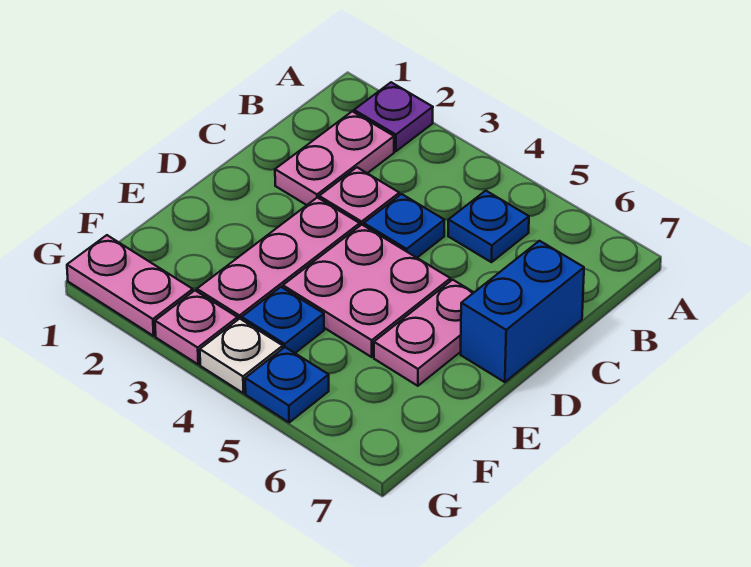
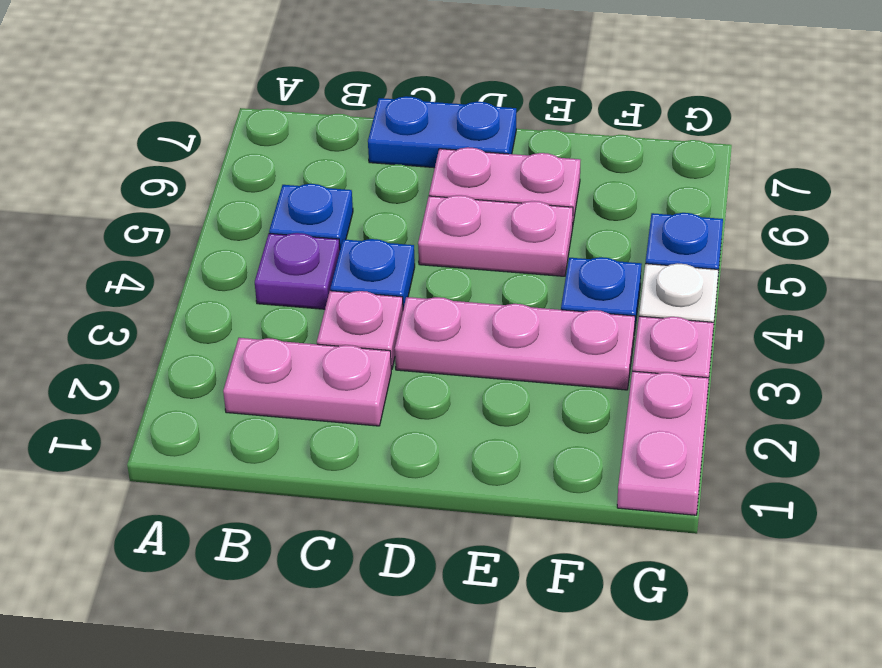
purple plate A2 level 1 -> purple plate B4 level 1
blue brick C7:D7 level 1 -> blue plate C7:D7 level 1
pink plate D4:E5 level 1 -> pink plate D5:E5 level 1

